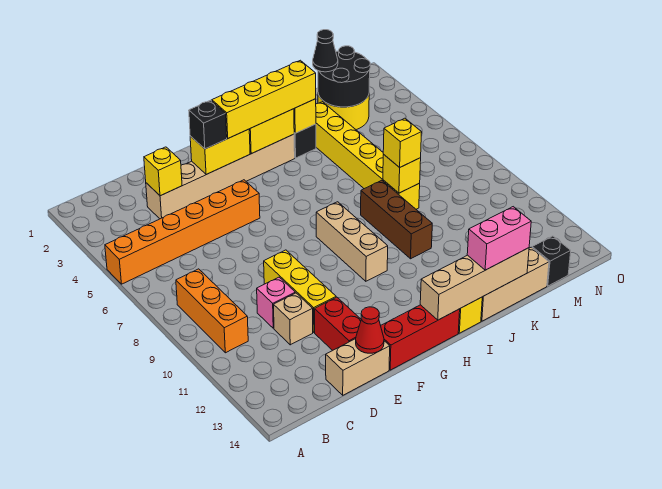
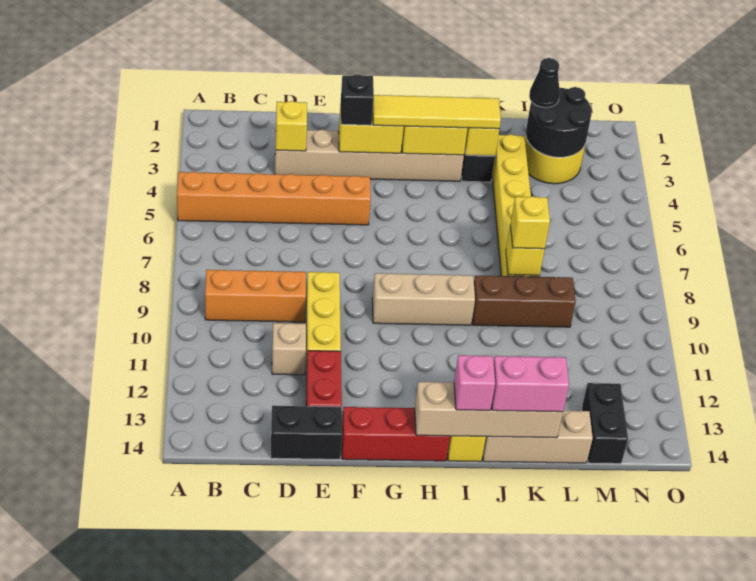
orange brick B8:B10 level 1 -> orange brick B9:D9 level 1
pink brick D10 level 1 -> pink brick I14 level 3
tan brick D14:E14 level 1 -> black brick D14:E14 level 1
red cone E14 level 2 -> none
yellow brick G3:J3 level 3 -> yellow tile G3:J3 level 3
tan brick H8:H10 level 1 -> tan brick G9:I9 level 1
brown brick J8:J10 level 1 -> brown brick J9:L9 level 1
black brick M14 level 1 -> black brick M13:M14 level 1

